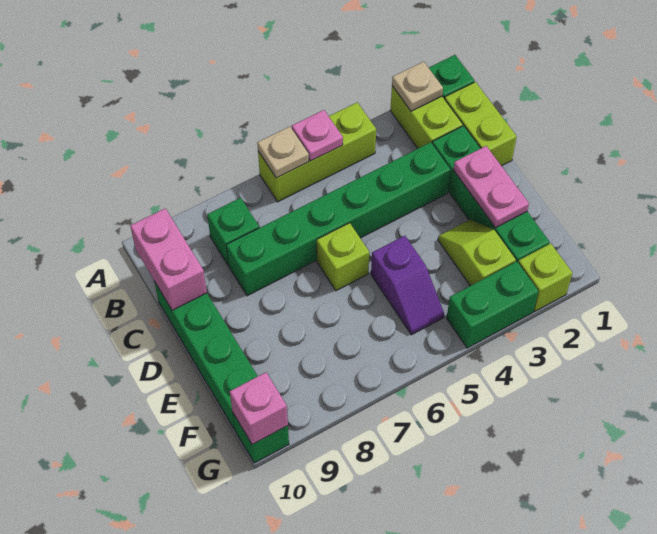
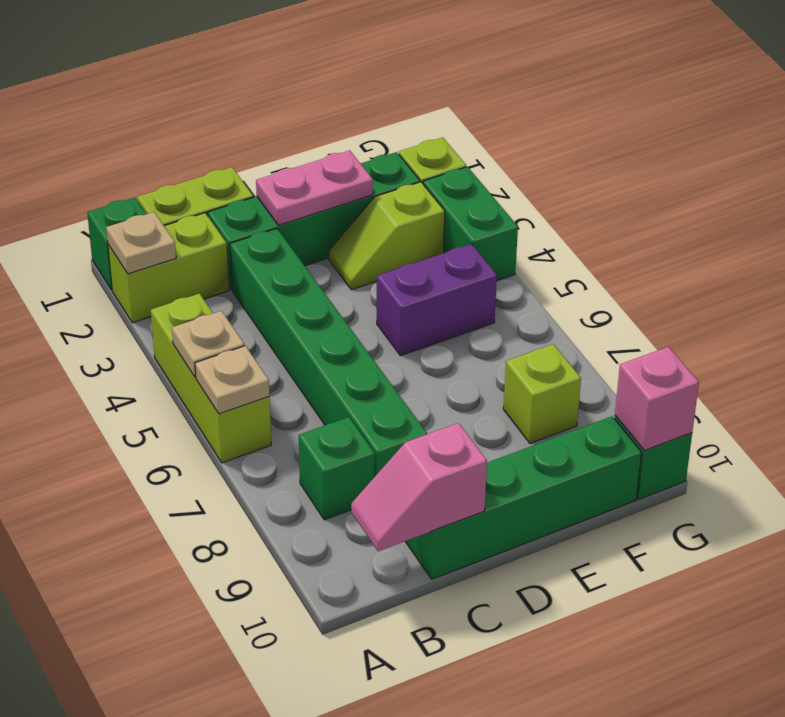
pink plate A5 level 2 -> tan plate A5 level 2
pink brick B10:C10 level 2 -> pink slope B10:C10 level 2 top C
lime brick D6 level 1 -> lime brick F8 level 1
purple slope E5:F5 level 1 top E -> purple brick E5:F5 level 1

